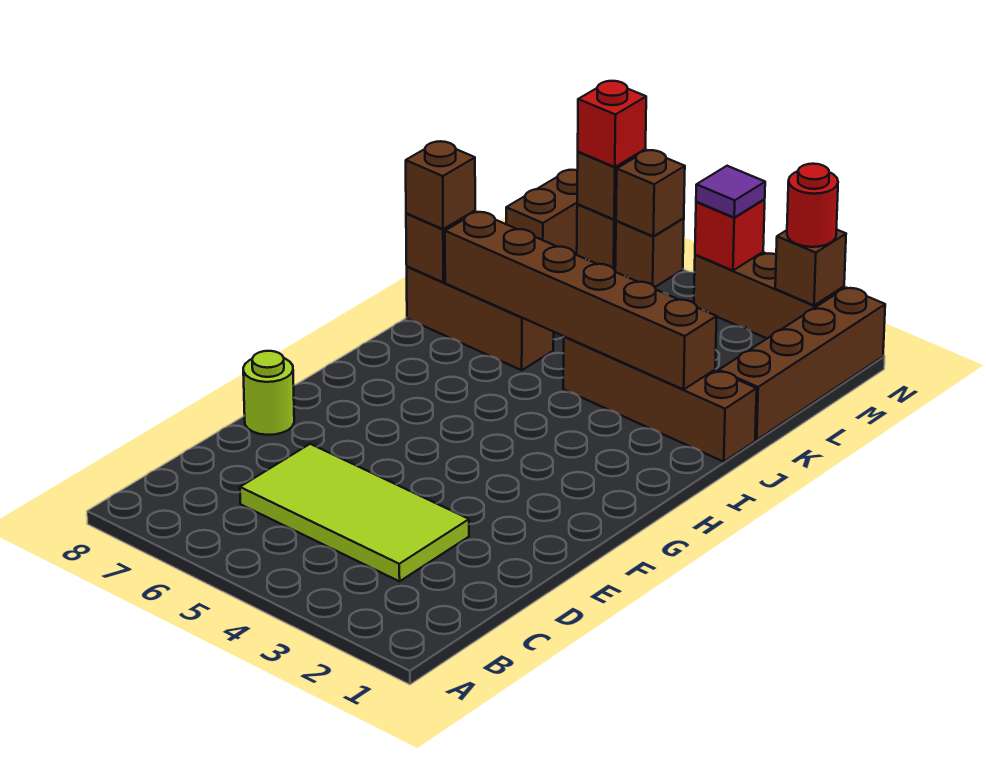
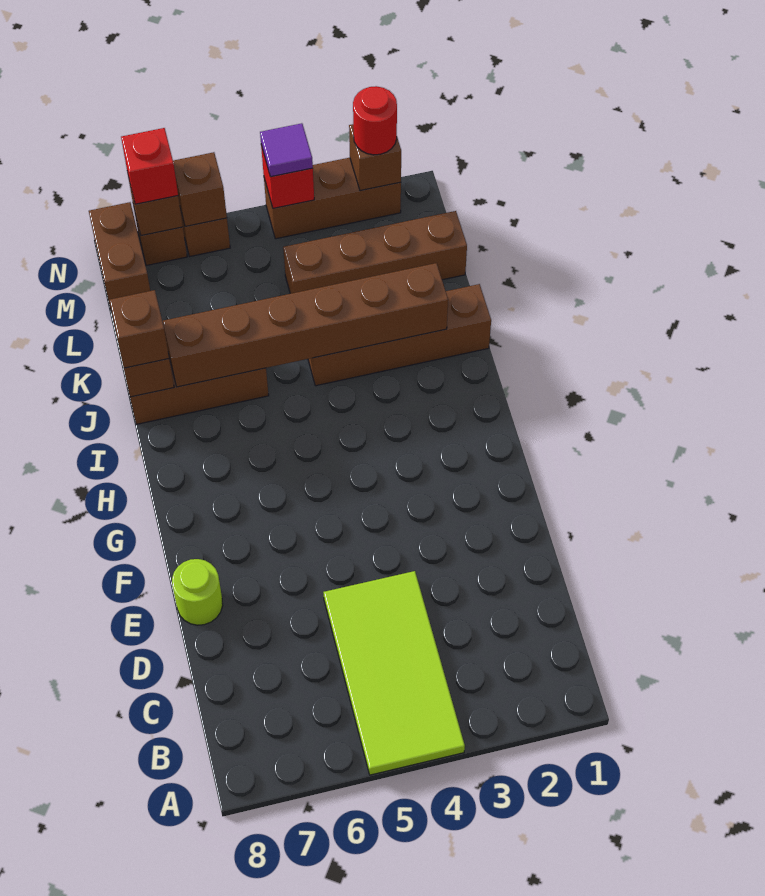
lime tile C3:D6 level 1 -> lime tile A4:D5 level 1
brown brick K1:N1 level 1 -> brown brick L1:L4 level 1

